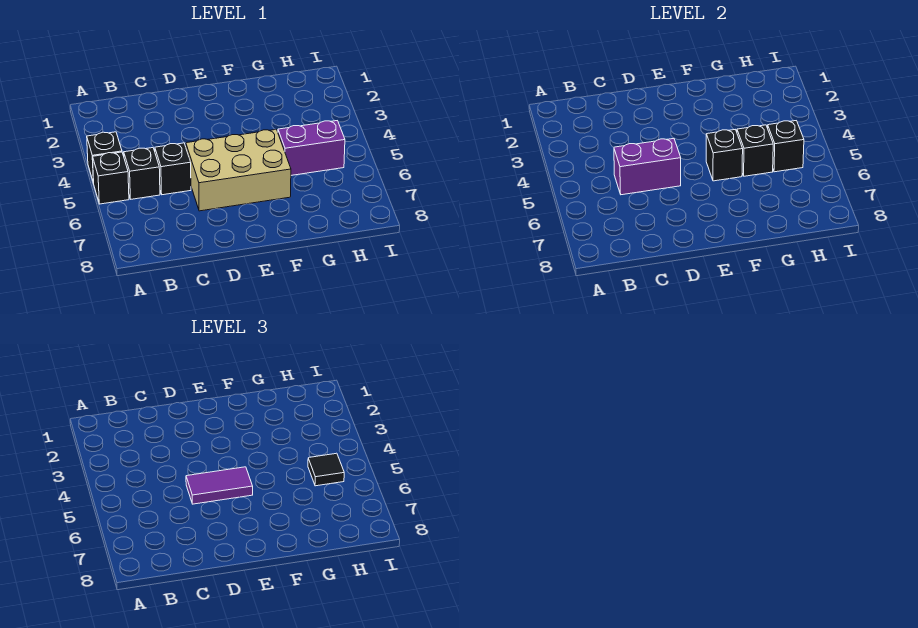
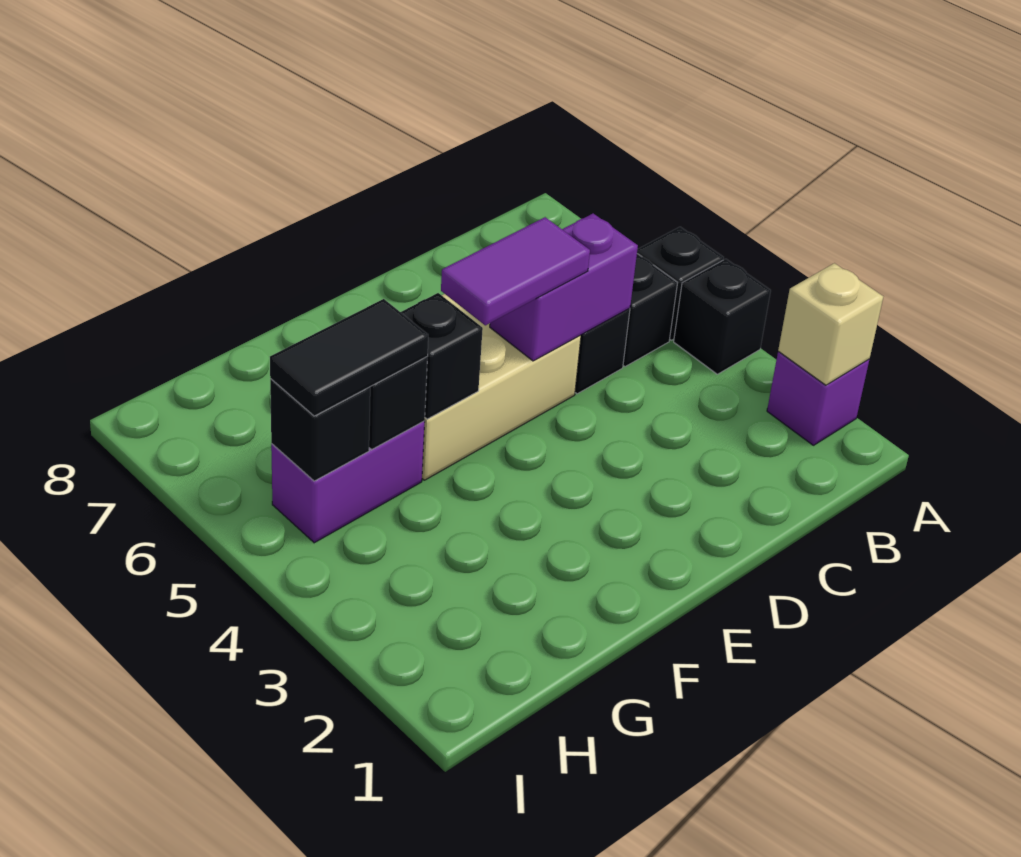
none -> purple brick A2 level 1
none -> tan brick A2 level 2
black tile H5 level 3 -> black tile G5:H5 level 3

